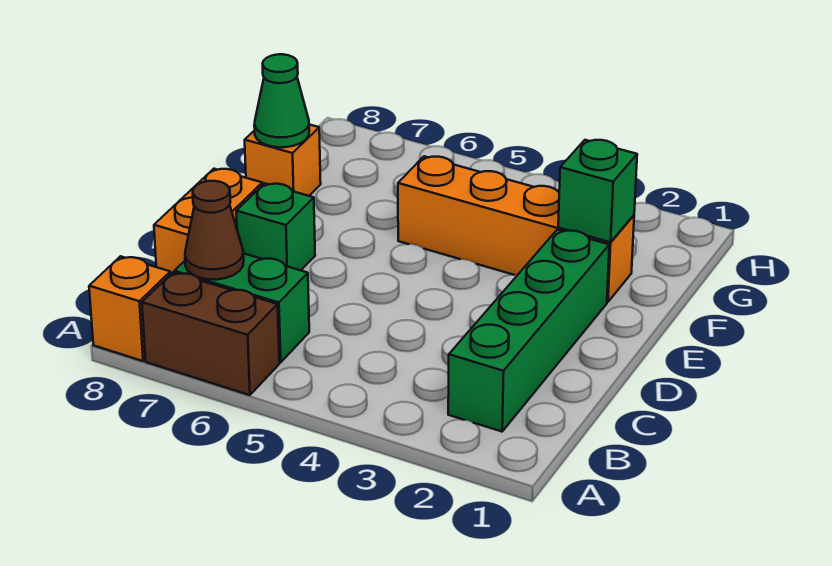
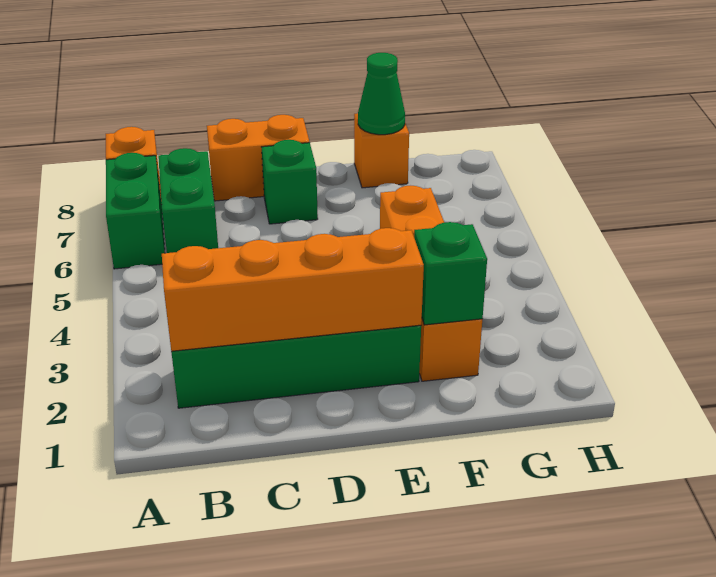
brown brick A6:A7 level 1 -> green brick A6:A7 level 1
none -> orange brick B2:E2 level 2
brown cone B7 level 2 -> none

